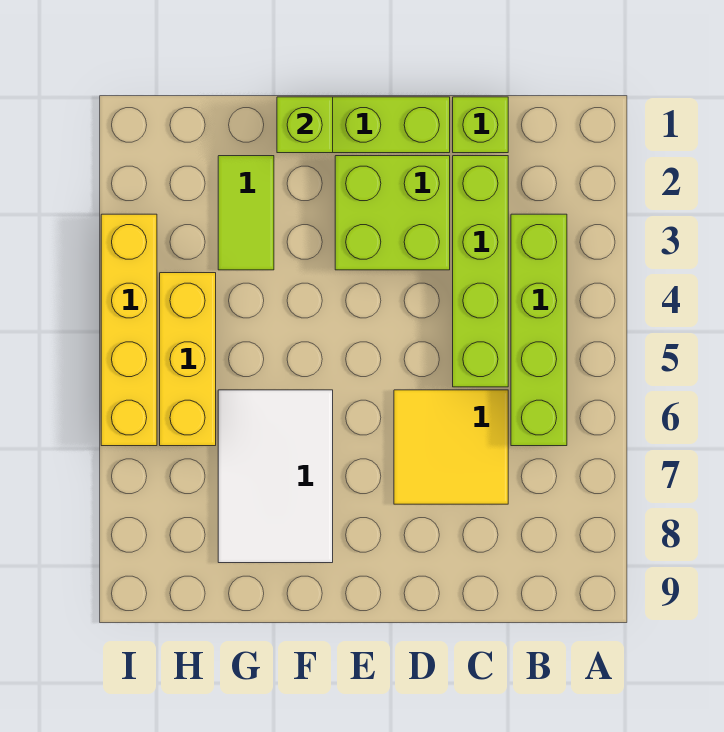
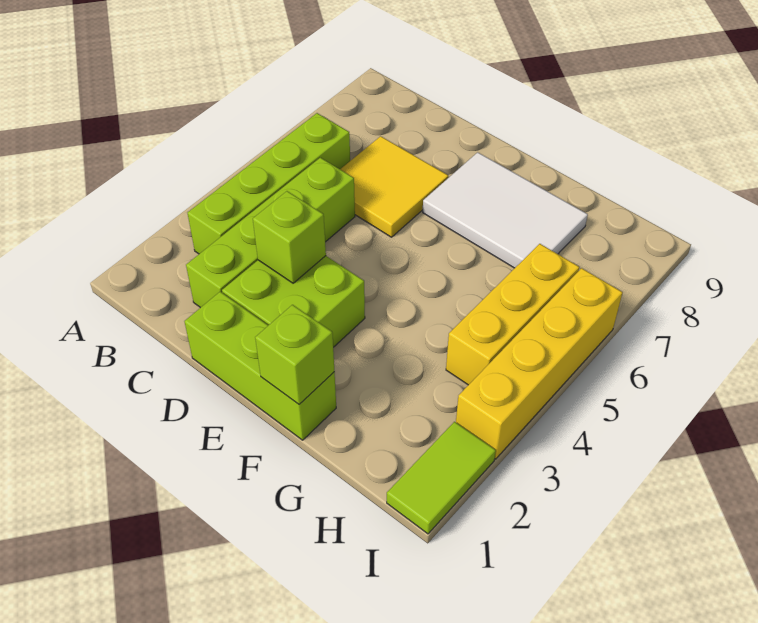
lime brick C1 level 1 -> lime brick D3 level 2
white tile F6:G8 level 1 -> white tile E7:G8 level 1
lime tile G2:G3 level 1 -> lime tile I1:I2 level 1

